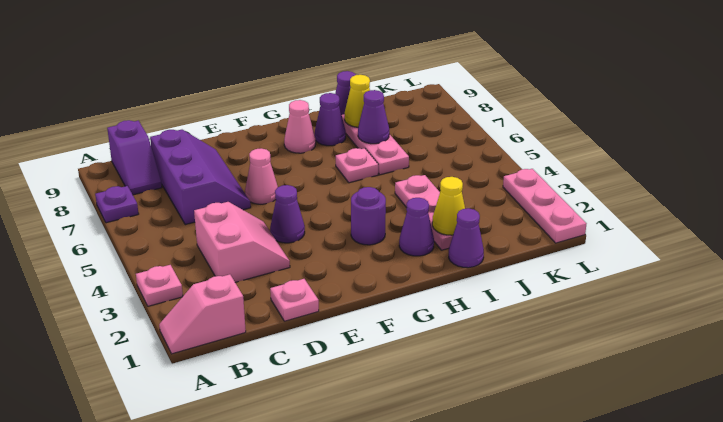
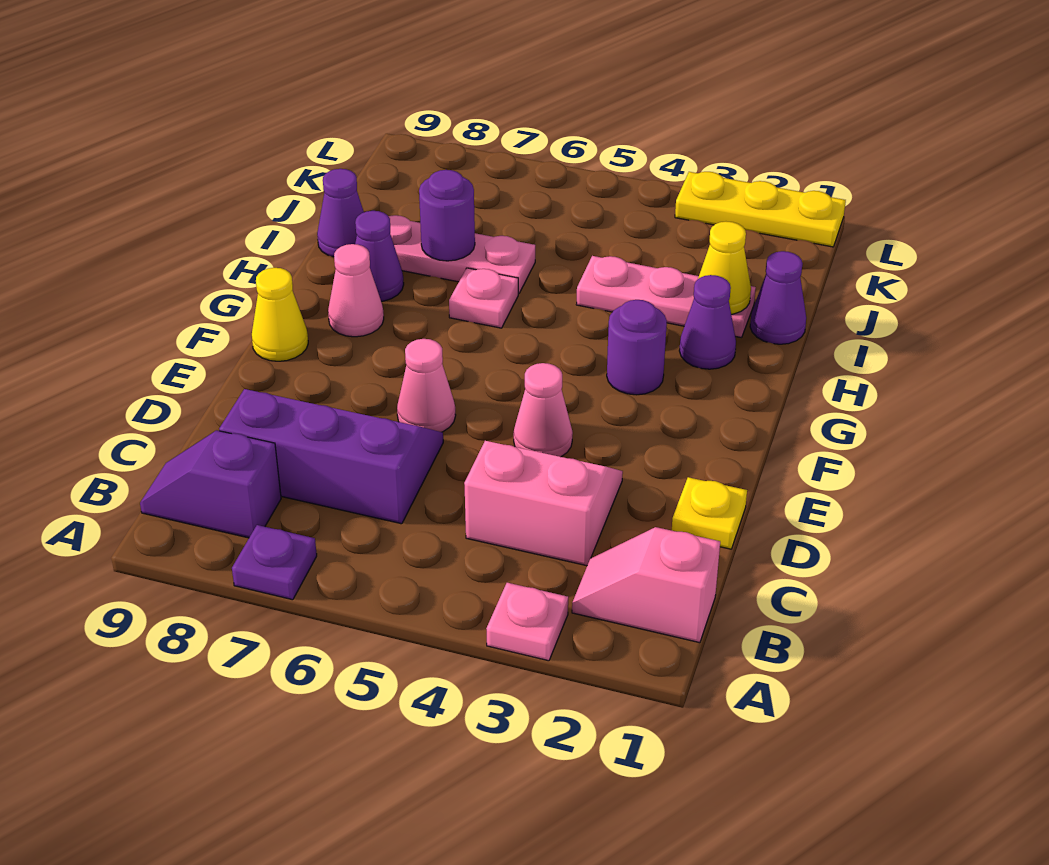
pink slope A1:B1 level 1 top B -> pink slope B1:B2 level 1 top 1
purple slope B8:B9 level 1 top 9 -> purple slope B8:B9 level 1 top 8
pink plate D1 level 1 -> yellow plate D1 level 1
purple cone E4 level 1 -> pink cone E4 level 1
purple cone I7 level 2 -> purple round brick I7 level 2
yellow cone I8 level 2 -> yellow cone F9 level 1
pink plate L1:L3 level 1 -> yellow plate L1:L3 level 1

